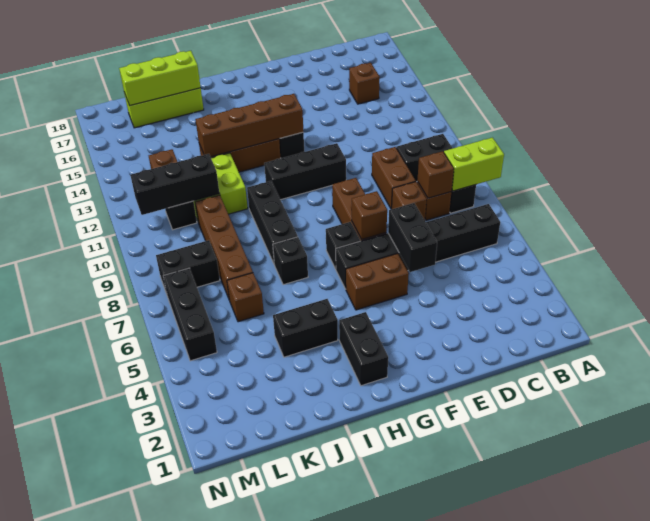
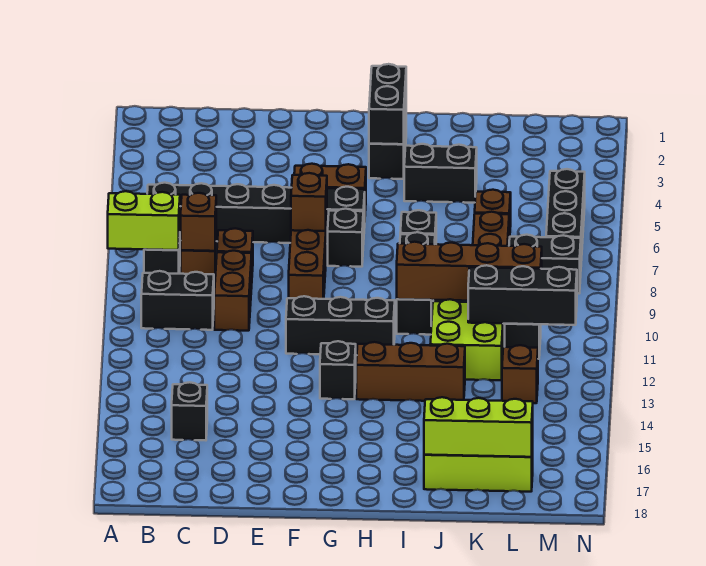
brown brick C15 level 1 -> black brick C15 level 1
black brick E5:E6 level 2 -> black brick H2:H3 level 2
brown brick G13:J13 level 2 -> brown brick I10:L10 level 2

